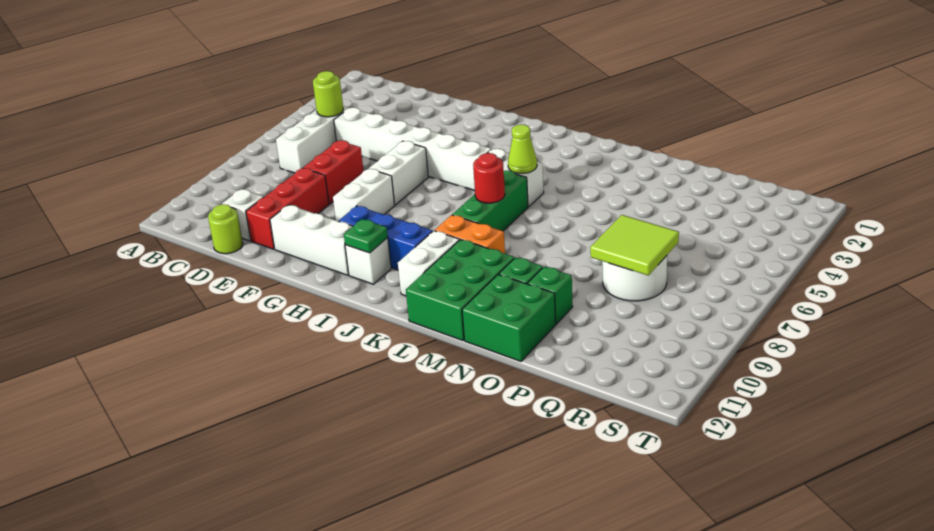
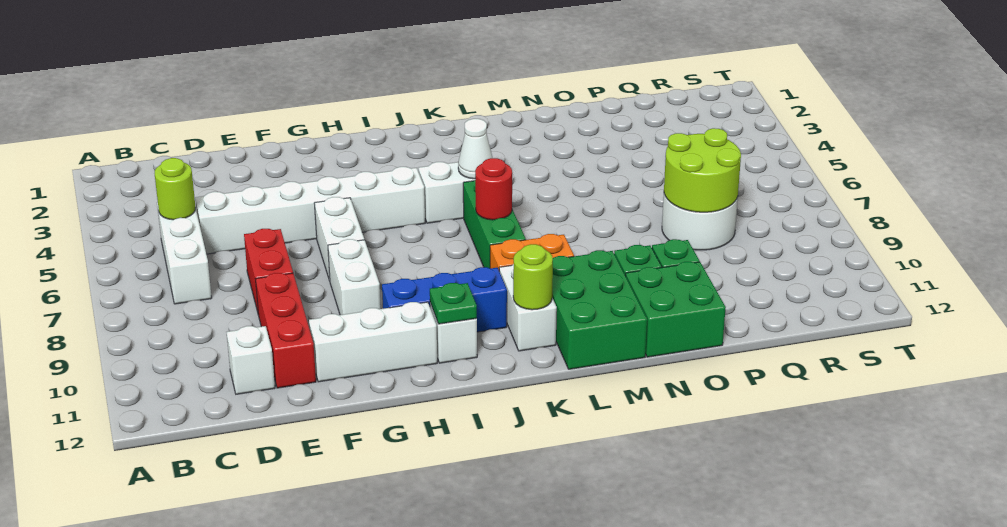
lime round brick D12 level 1 -> lime round brick K11 level 2
lime cone K5 level 2 -> white cone K5 level 2
lime tile P7:Q8 level 2 -> lime round brick P7:Q8 level 2

